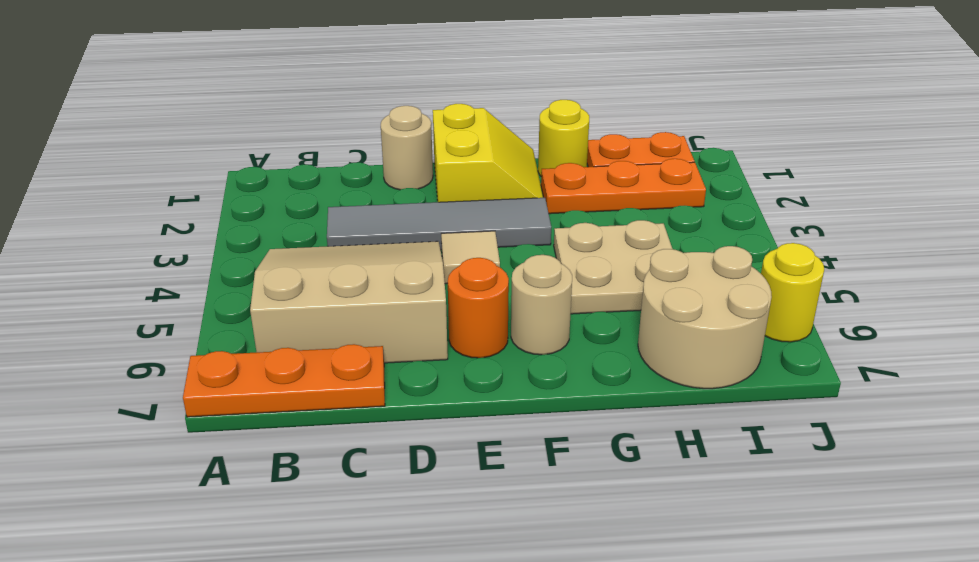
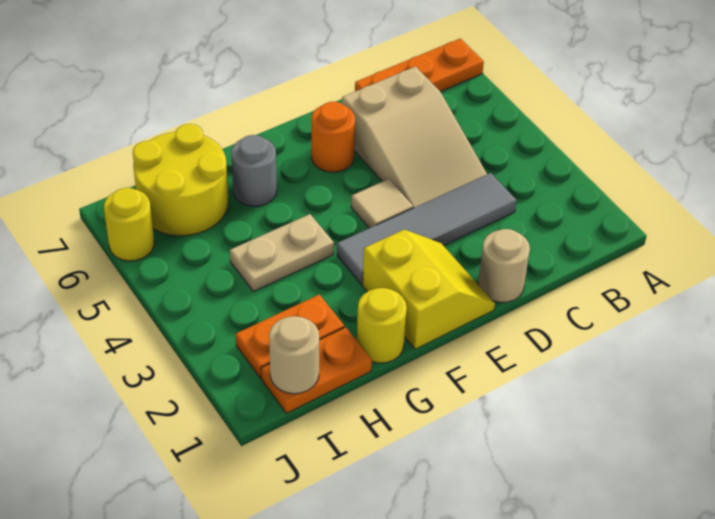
tan slope B4:D6 level 1 top 6 -> tan slope C4:D6 level 1 top 6
yellow slope E1:F2 level 1 top E -> yellow slope E1:F2 level 1 top F
tan round brick F6 level 1 -> tan round brick I1 level 2
orange plate G2:I2 level 1 -> orange plate H2:I2 level 1
tan plate G4:H5 level 1 -> tan plate G4:H4 level 1
none -> grey round brick G6 level 1
tan round brick H6:I7 level 1 -> yellow round brick H6:I7 level 1

